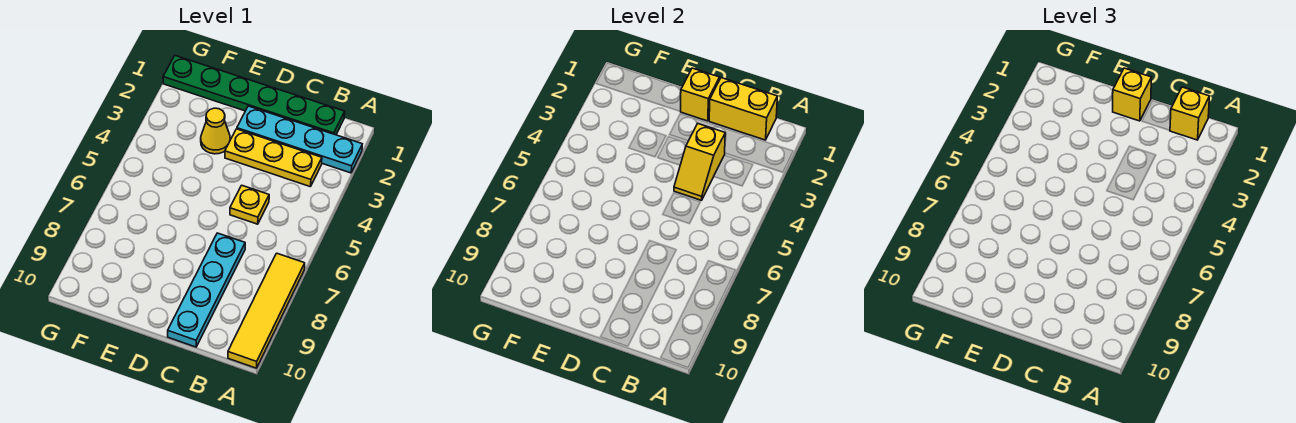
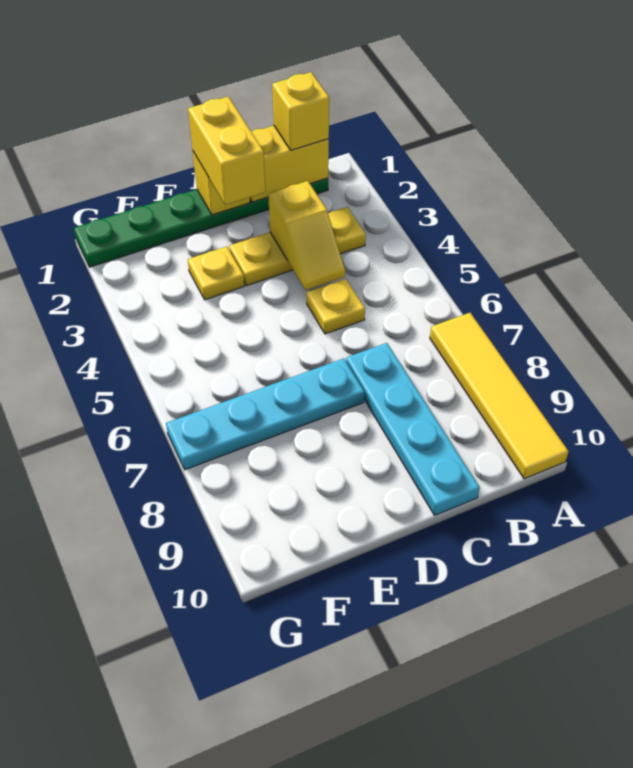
cyan plate A2:D2 level 1 -> cyan plate D7:G7 level 1
yellow brick D1 level 3 -> yellow brick D1:D2 level 3
yellow cone E3 level 1 -> yellow plate E3 level 1

